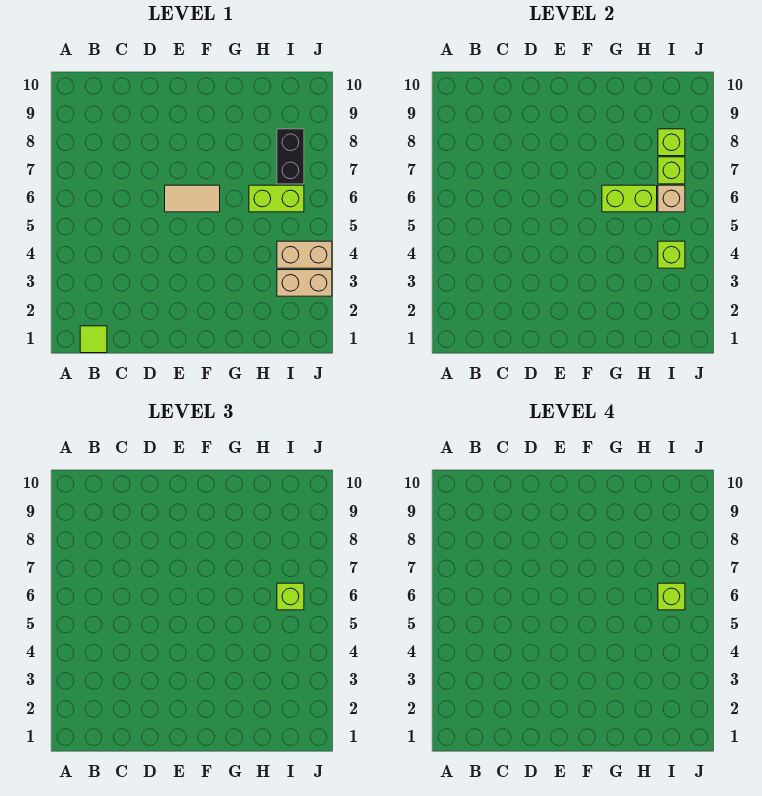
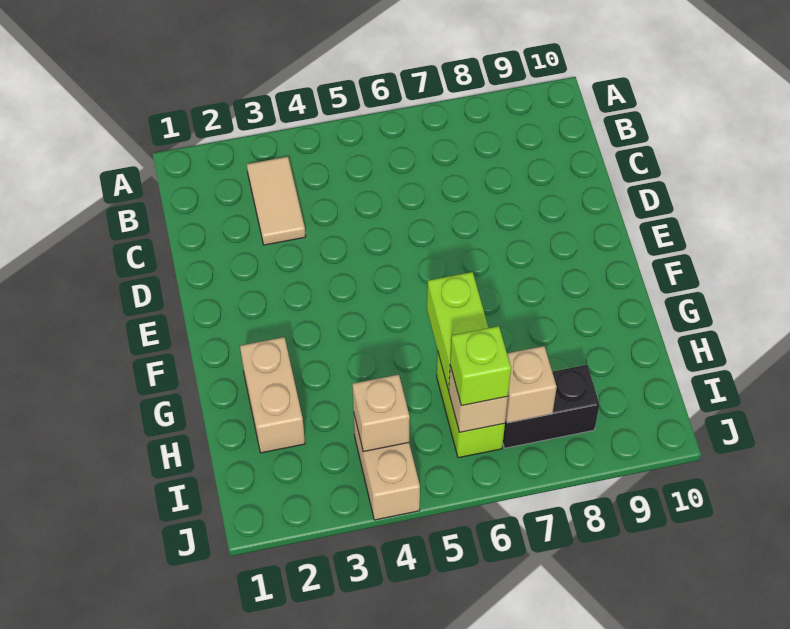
lime tile B1 level 1 -> none
tan tile E6:F6 level 1 -> tan tile B3:C3 level 1
tan brick I3:J3 level 1 -> tan brick G2:H2 level 1
lime brick I4 level 2 -> tan brick I4 level 2
lime brick I6 level 4 -> none
lime brick I7 level 2 -> tan brick I7 level 2
lime brick I8 level 2 -> none

